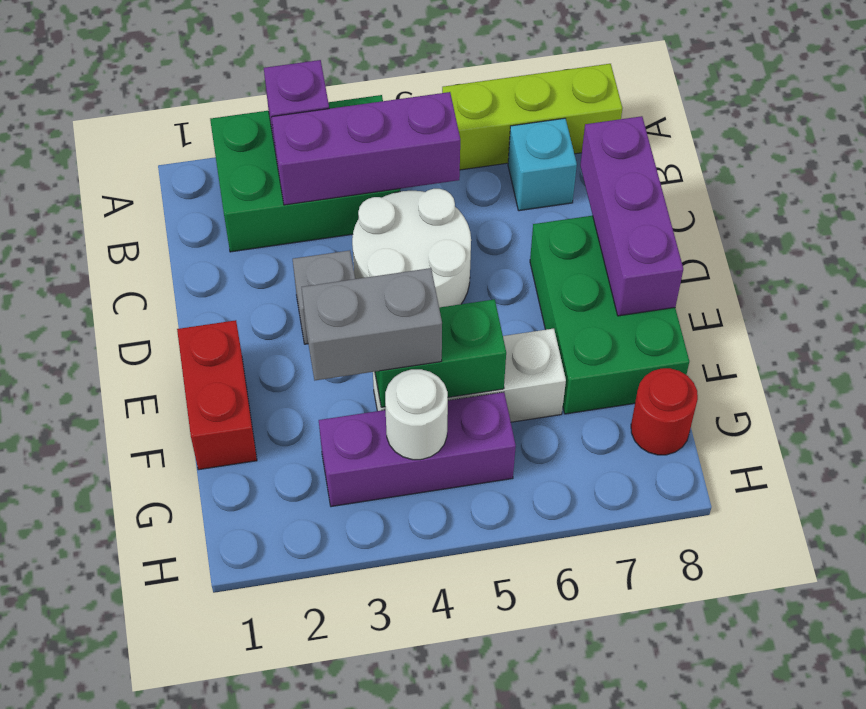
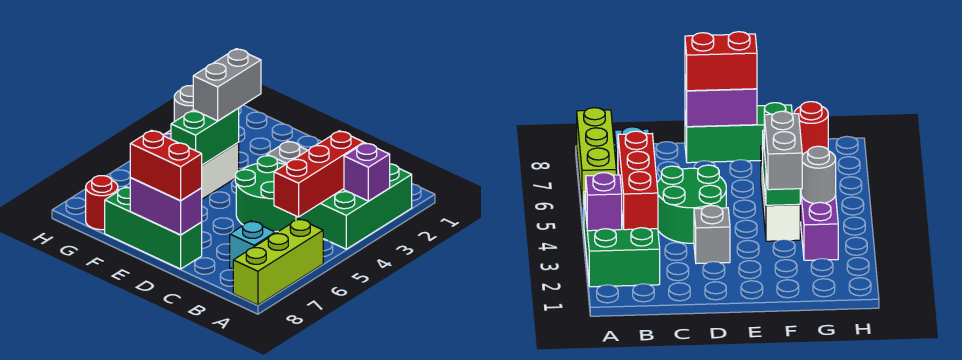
purple brick B3:B5 level 2 -> red brick B3:B5 level 2
white round brick C4:D5 level 1 -> green round brick C4:D5 level 1
purple brick C8:E8 level 2 -> purple brick D8:E8 level 2
green brick D7:F8 level 1 -> green brick D8:F8 level 1
red brick E1:F1 level 1 -> red brick D8:E8 level 3
white round brick G4 level 2 -> grey round brick G4 level 2

